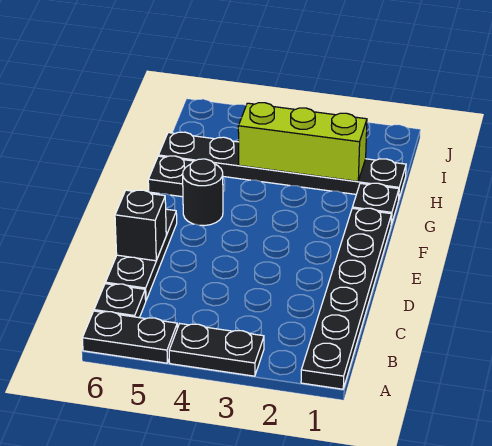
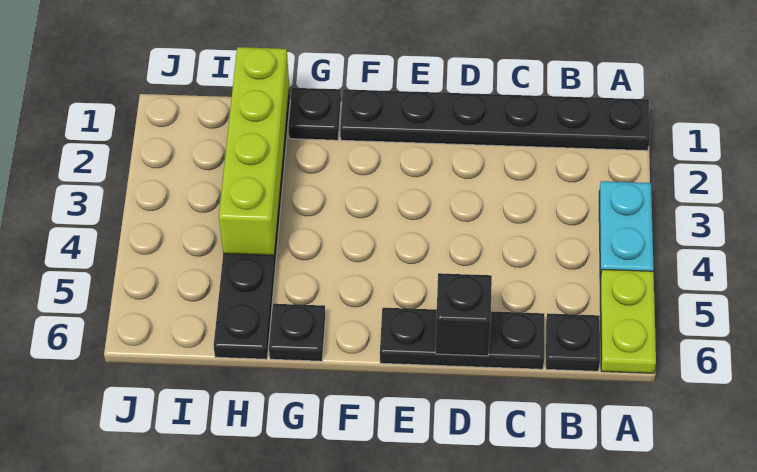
black plate A3:A4 level 1 -> cyan plate A3:A4 level 1
black plate A5:A6 level 1 -> lime plate A5:A6 level 1
black round brick F5 level 1 -> none
lime brick H2:H4 level 2 -> lime brick H1:H4 level 2

